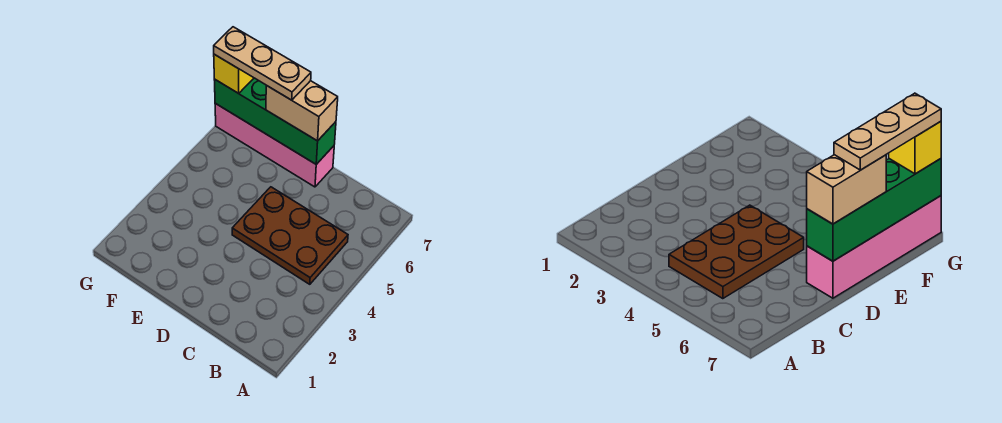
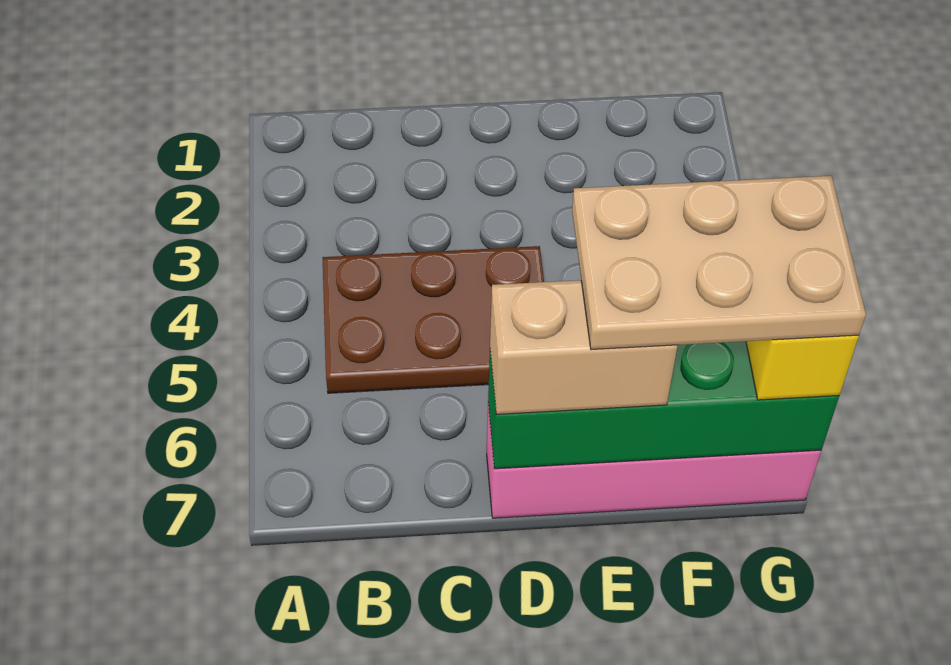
tan plate E7:G7 level 4 -> tan plate E6:G7 level 4

